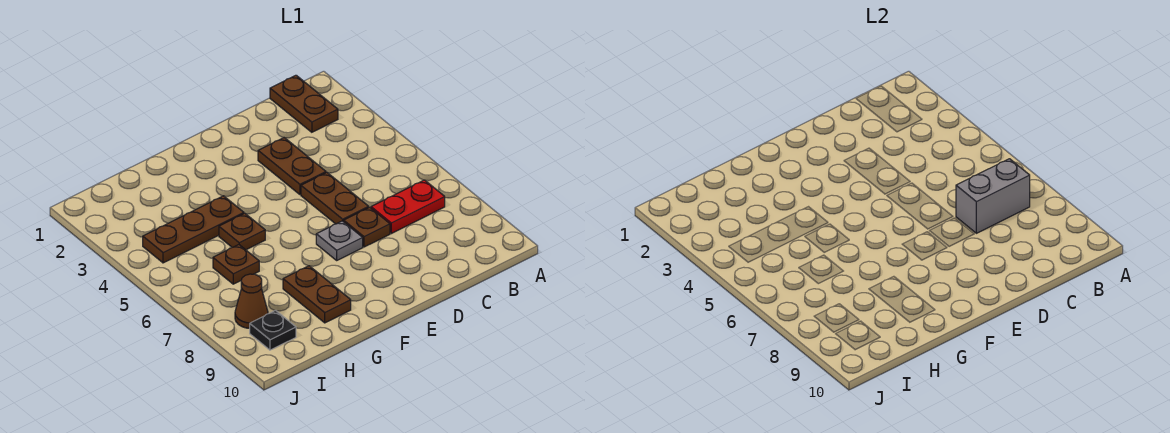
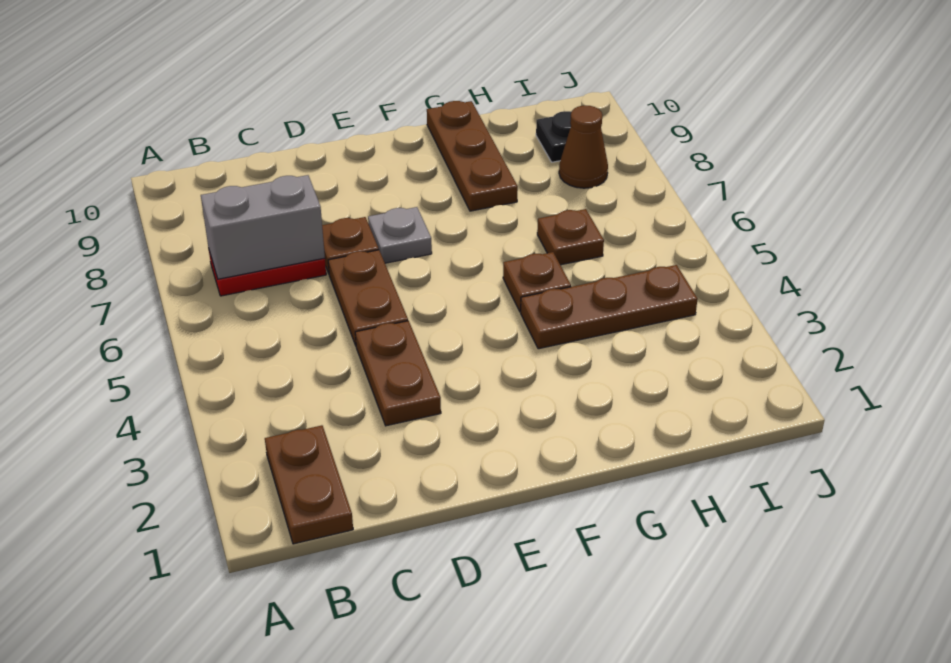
brown plate G8:G9 level 1 -> brown plate G8:G10 level 1

